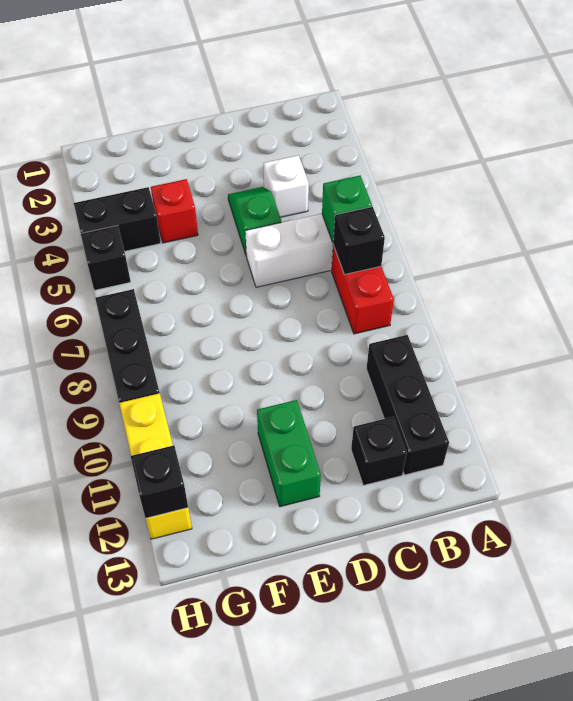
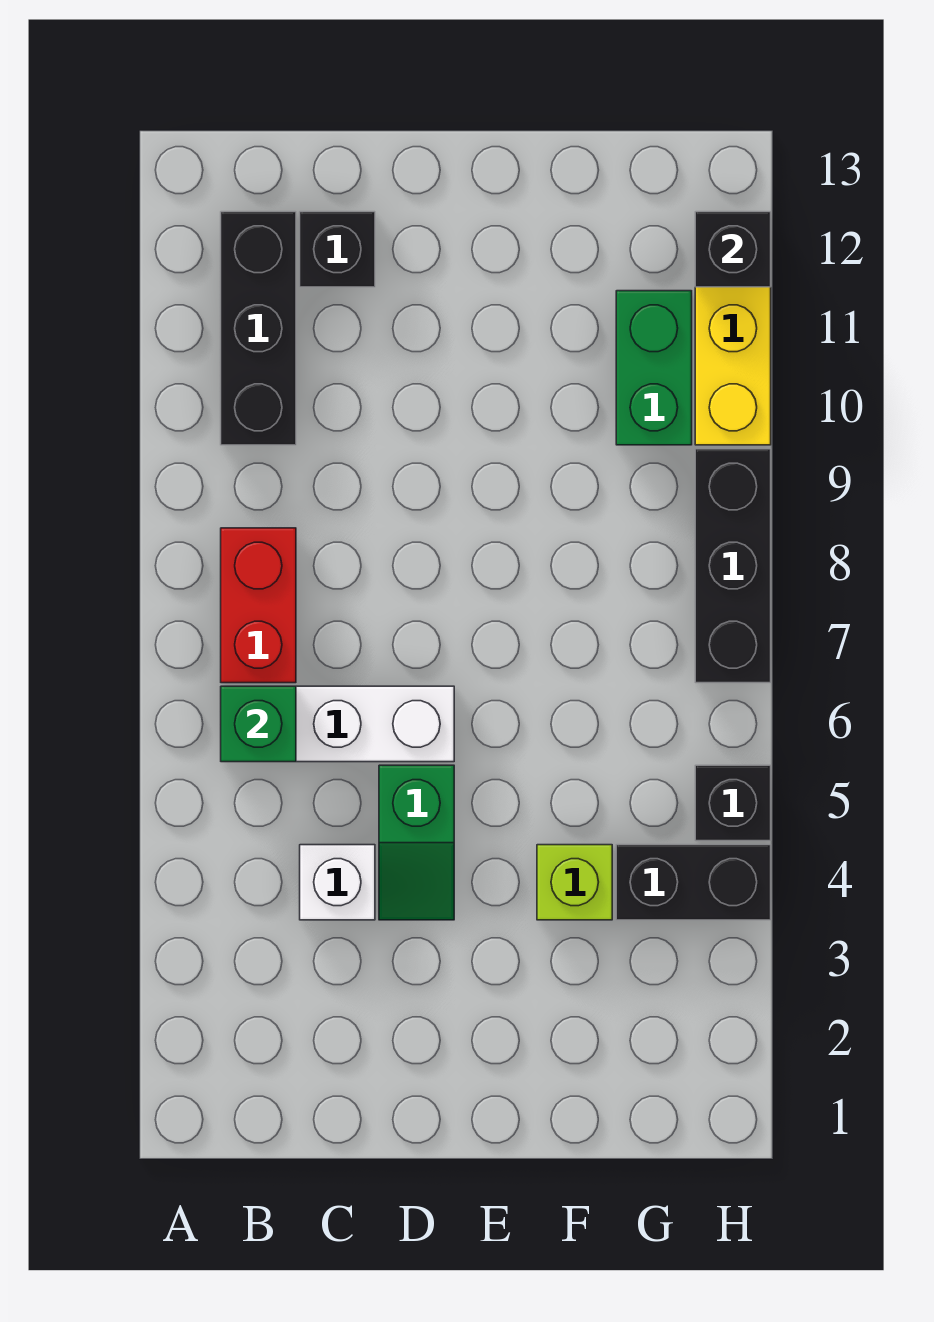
black brick B7 level 2 -> none
green brick E11:E12 level 1 -> green brick G10:G11 level 1
red brick F4 level 1 -> lime brick F4 level 1

